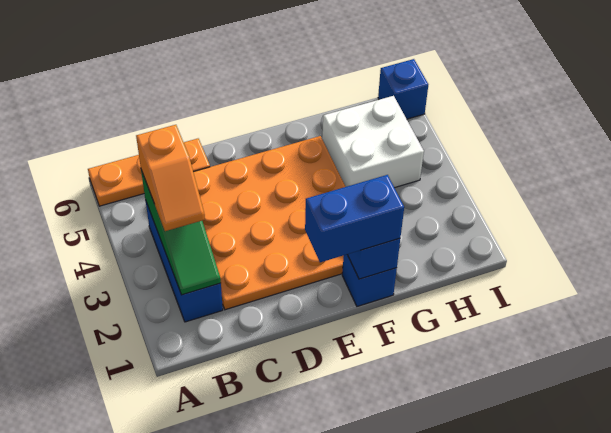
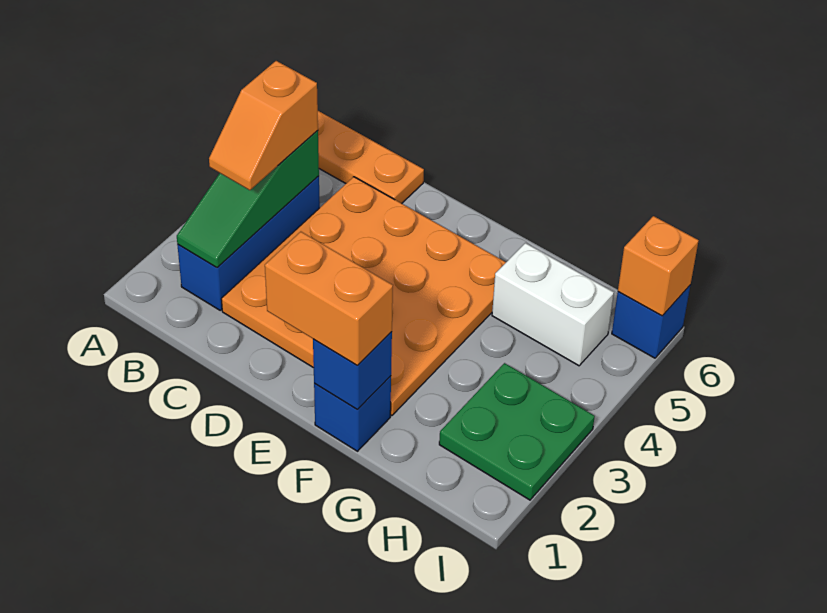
blue brick E1:F1 level 3 -> orange brick E1:F1 level 3
white brick G4:H5 level 1 -> white brick G5:H5 level 1
none -> green plate H2:I3 level 1
none -> orange brick I6 level 2

